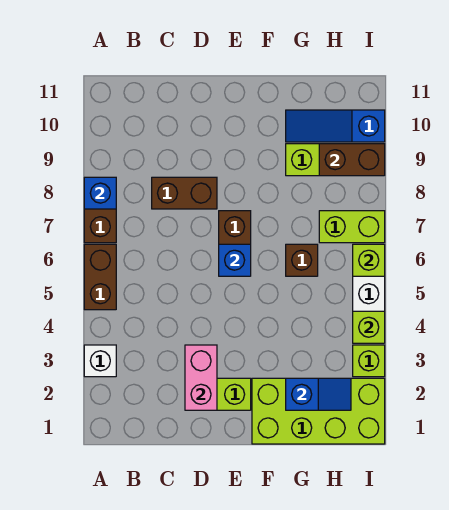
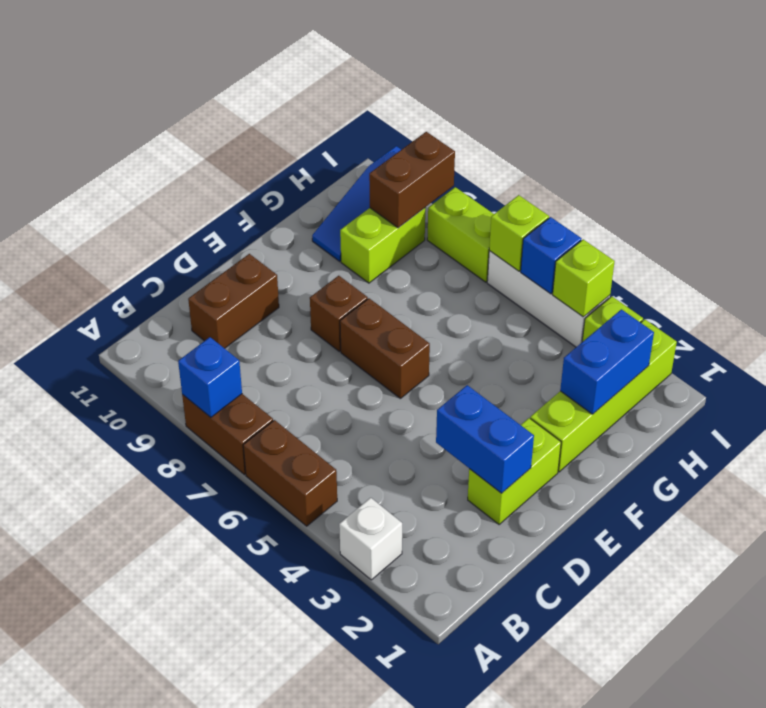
brown brick C8:D8 level 1 -> brown brick C10:D10 level 1
pink brick D2:D3 level 2 -> blue brick D2:D3 level 2
blue brick E6 level 2 -> blue brick I5 level 2
lime brick F1:I2 level 1 -> lime brick F2:I2 level 1
blue slope G2:H2 level 2 top G -> blue brick G2:H2 level 2
brown brick G6 level 1 -> brown brick E8 level 1
lime brick H7:I7 level 1 -> lime brick I7:I8 level 1

